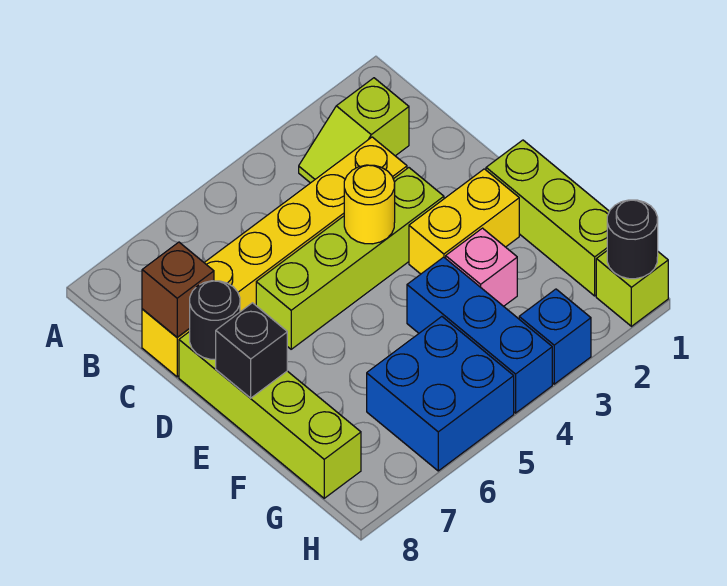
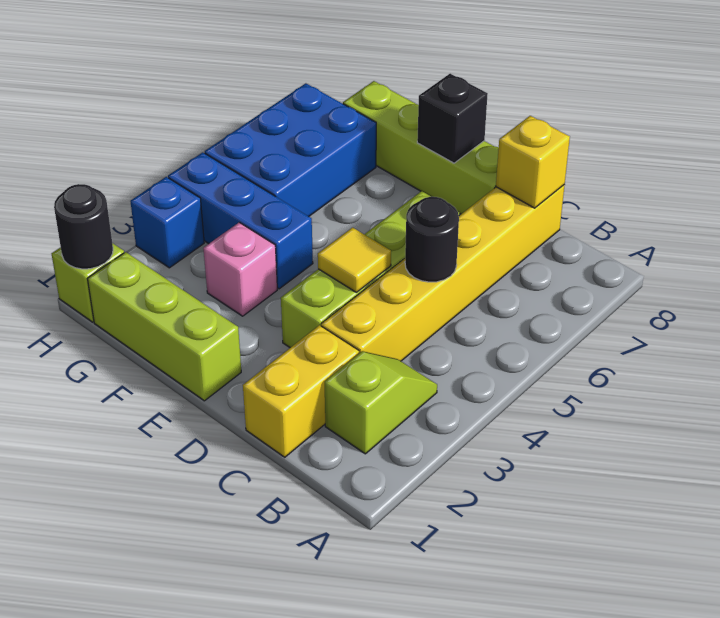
brown brick C8 level 2 -> yellow brick C8 level 2
yellow round brick D4 level 2 -> yellow tile D4 level 2
black round brick D8 level 2 -> black round brick C5 level 2
yellow brick E2:E3 level 1 -> yellow brick C1:C2 level 1
blue brick G5:H6 level 1 -> blue brick G5:H7 level 1

